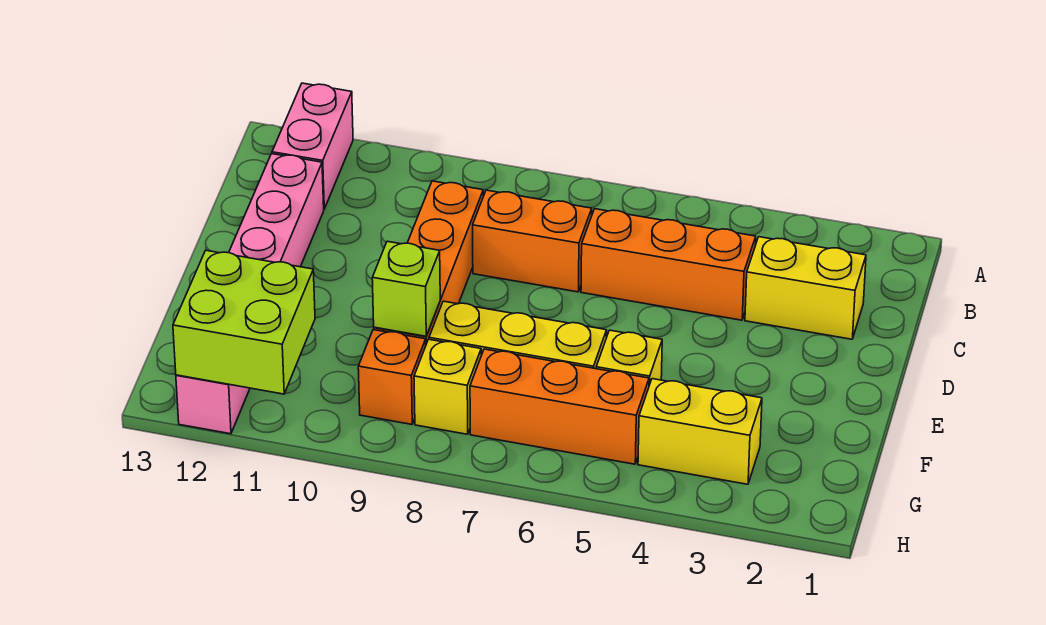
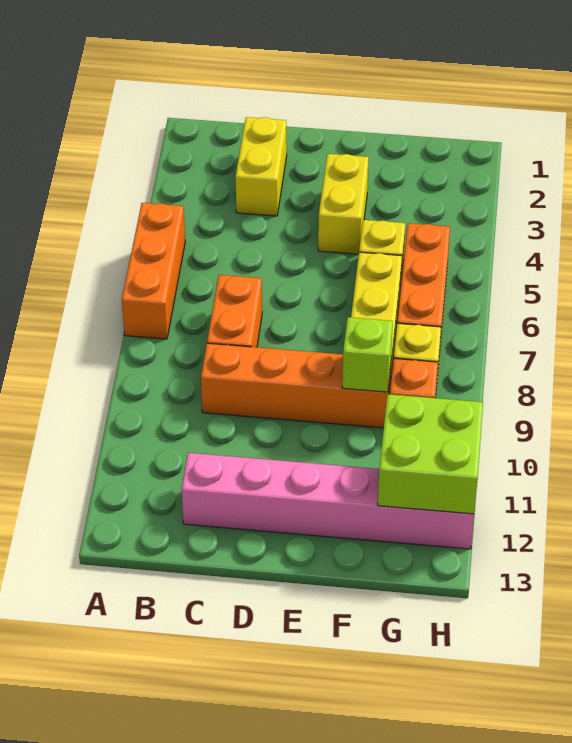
pink brick A12:B12 level 1 -> none
orange brick C4:C6 level 1 -> orange brick A5:A7 level 1
yellow brick G3:G4 level 1 -> yellow brick E3:E4 level 1

